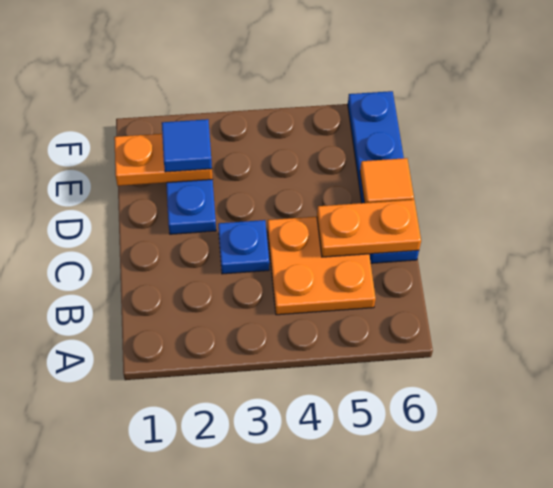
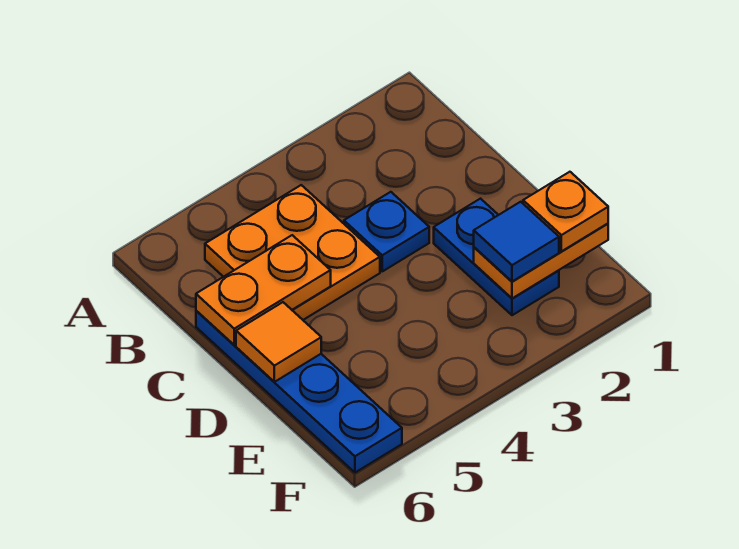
none -> orange plate E1 level 3

